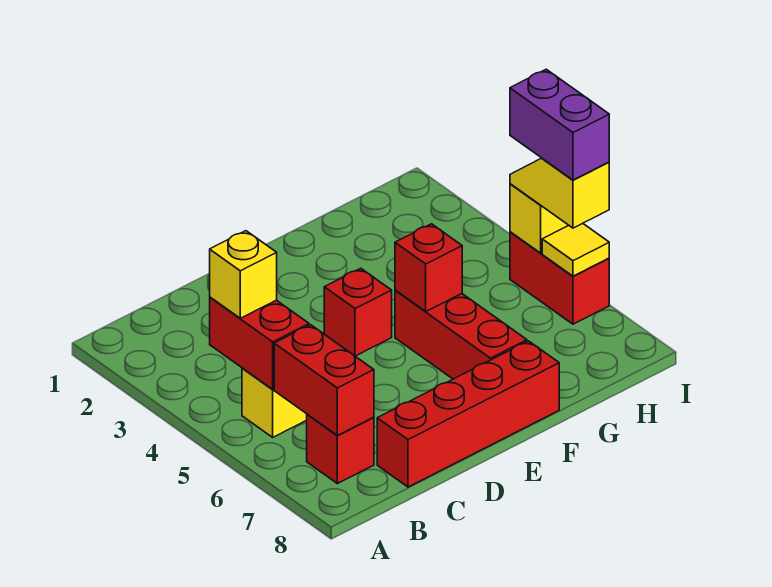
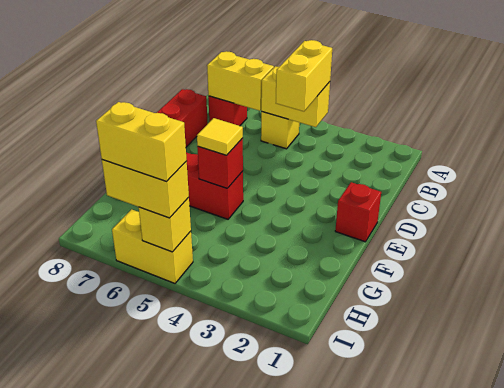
red brick B4:B5 level 2 -> yellow brick B4:B5 level 2
yellow brick B4 level 3 -> yellow brick B4:C4 level 3
red brick B6:B7 level 2 -> yellow brick B6:B7 level 2
red brick E4 level 1 -> red brick E1 level 1
red brick I5:I6 level 1 -> yellow brick I5:I6 level 1
yellow slope I5:I6 level 3 top 6 -> yellow brick I5:I6 level 3
purple brick I5:I6 level 4 -> yellow brick I5:I6 level 4
yellow tile I6 level 2 -> yellow tile F5 level 3

